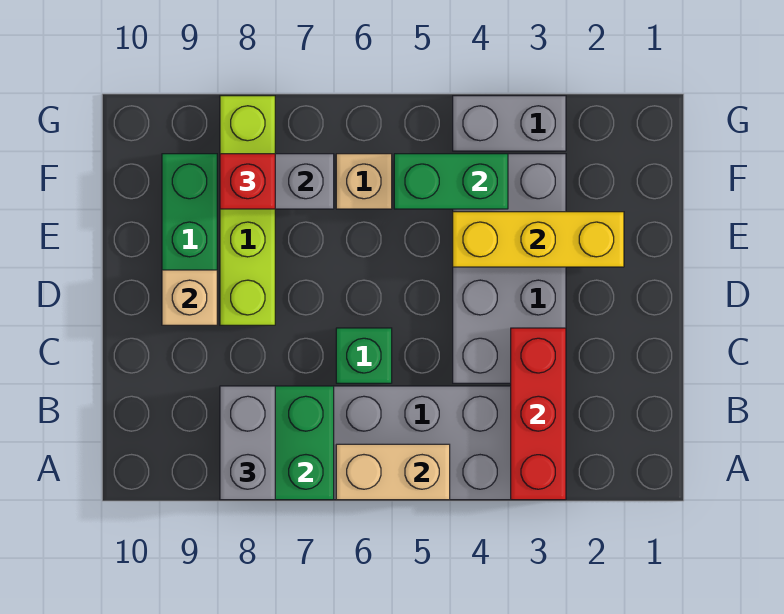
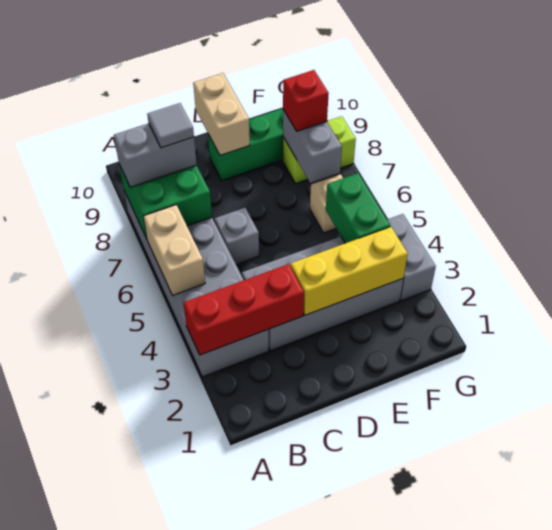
none -> grey tile B8 level 4
green brick C6 level 1 -> grey brick C6 level 1
lime brick D8:G8 level 1 -> lime brick F8:G8 level 1
tan brick D9 level 2 -> tan brick D9:D10 level 2
yellow brick E2:E4 level 2 -> yellow brick D3:F3 level 2

